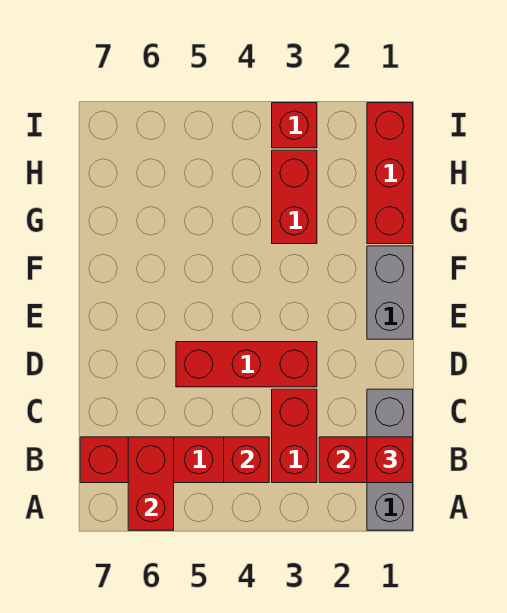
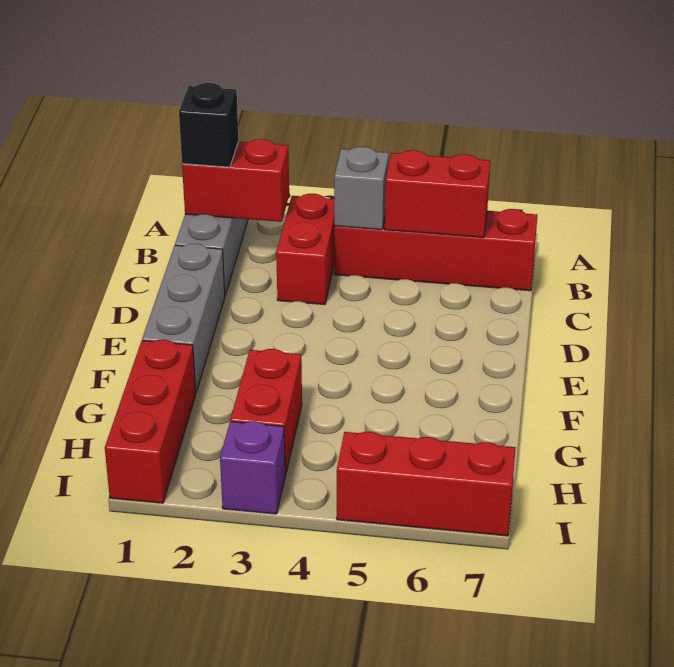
red brick A6:B6 level 2 -> red brick B5:B6 level 2
red brick B1 level 3 -> black brick B1 level 3
red brick B4 level 2 -> grey brick B4 level 2
red brick D3:D5 level 1 -> red brick I5:I7 level 1
grey brick E1:F1 level 1 -> grey brick D1:F1 level 1
red brick I3 level 1 -> purple brick I3 level 1

